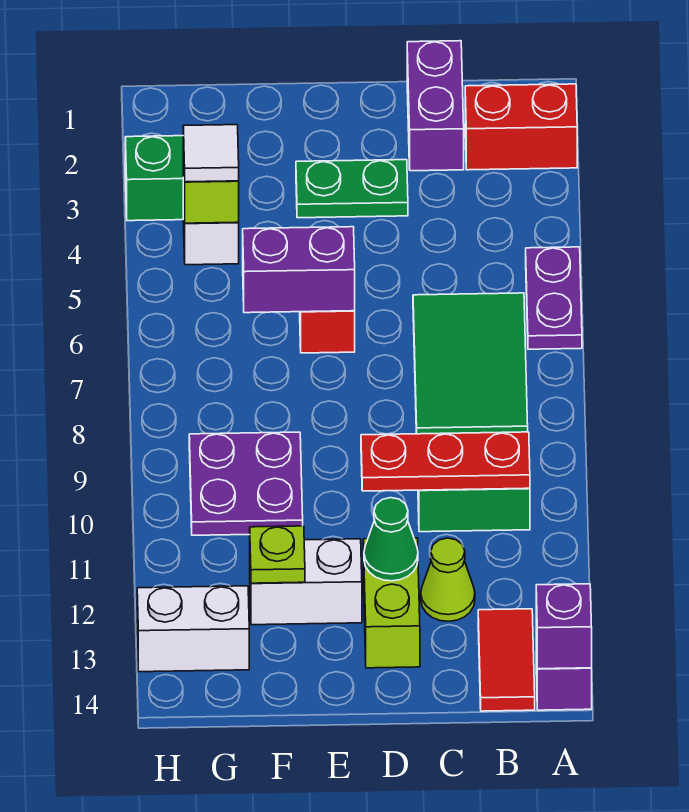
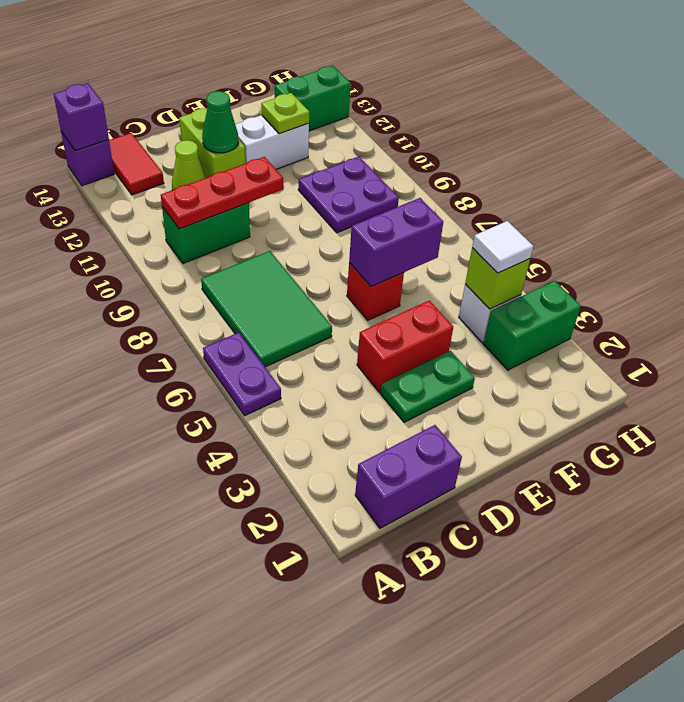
red brick A2:B2 level 1 -> red brick D4:E4 level 1
purple brick C1:C2 level 1 -> purple brick B1:C1 level 1
white brick G13:H13 level 1 -> green brick G13:H13 level 1

